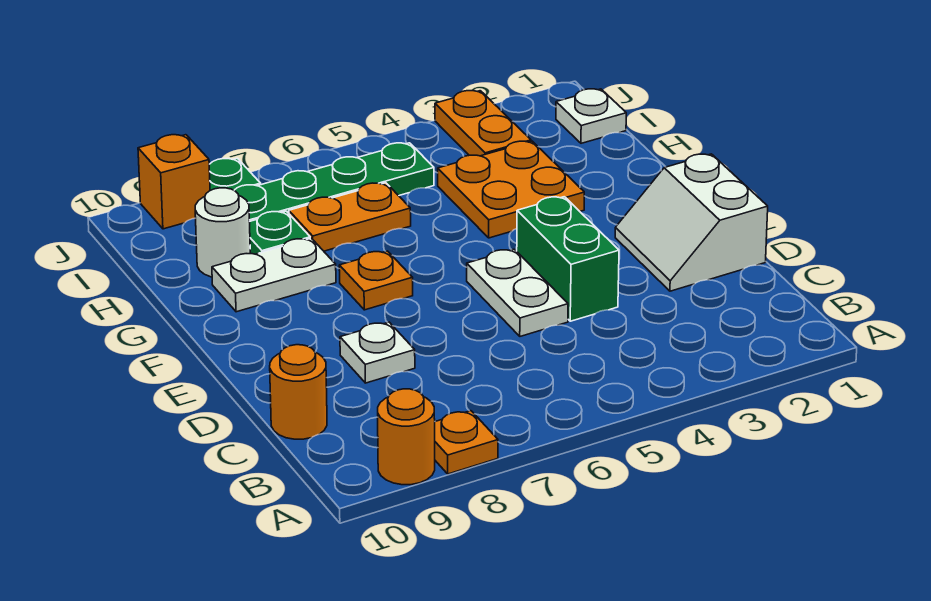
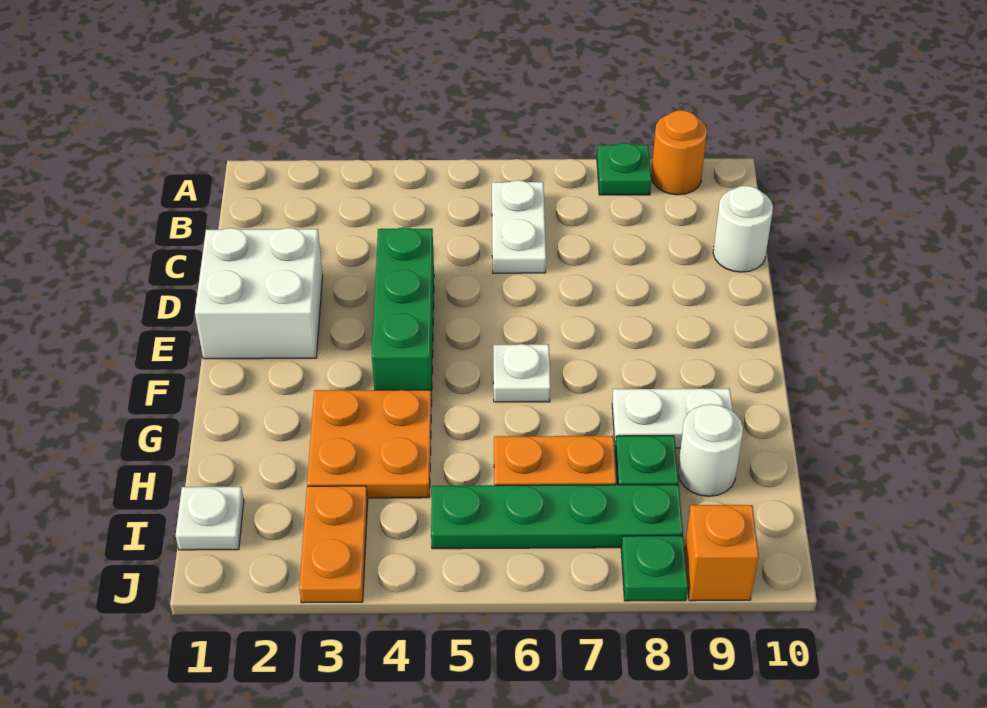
orange plate A8 level 1 -> green plate A8 level 1
orange round brick C10 level 1 -> white round brick C10 level 1
white slope D1:E2 level 1 top 1 -> white brick D1:E2 level 1
green brick D4:E4 level 1 -> green brick D4:F4 level 1
white plate D5:E5 level 1 -> white plate B6:C6 level 1
white plate D8 level 1 -> white plate F6 level 1
orange plate F7 level 1 -> none

